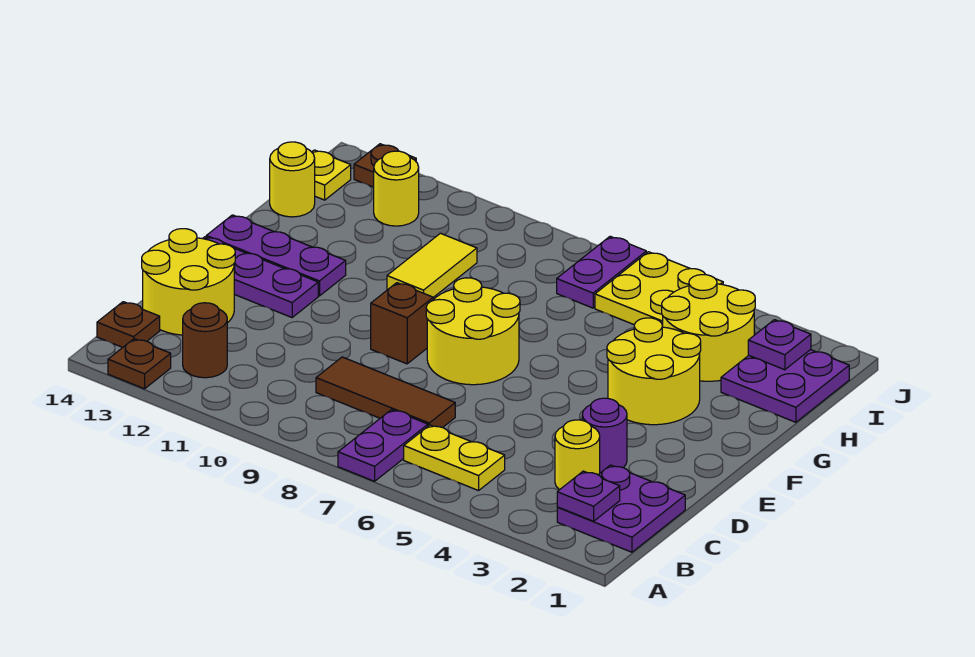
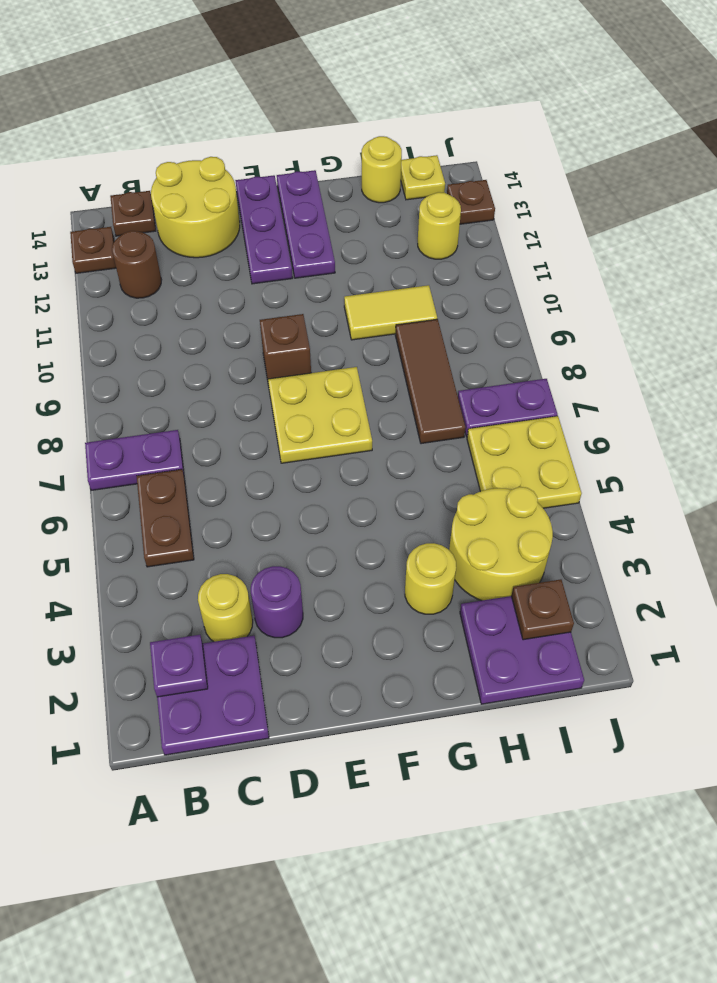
yellow plate B5:B6 level 1 -> brown plate B5:B6 level 1
brown tile C7:C9 level 1 -> brown tile H7:H9 level 1
yellow round brick E7:F8 level 1 -> yellow plate E7:F8 level 1
yellow round brick F3:G4 level 1 -> yellow round brick G3 level 1
purple plate I2 level 2 -> brown plate I2 level 2

